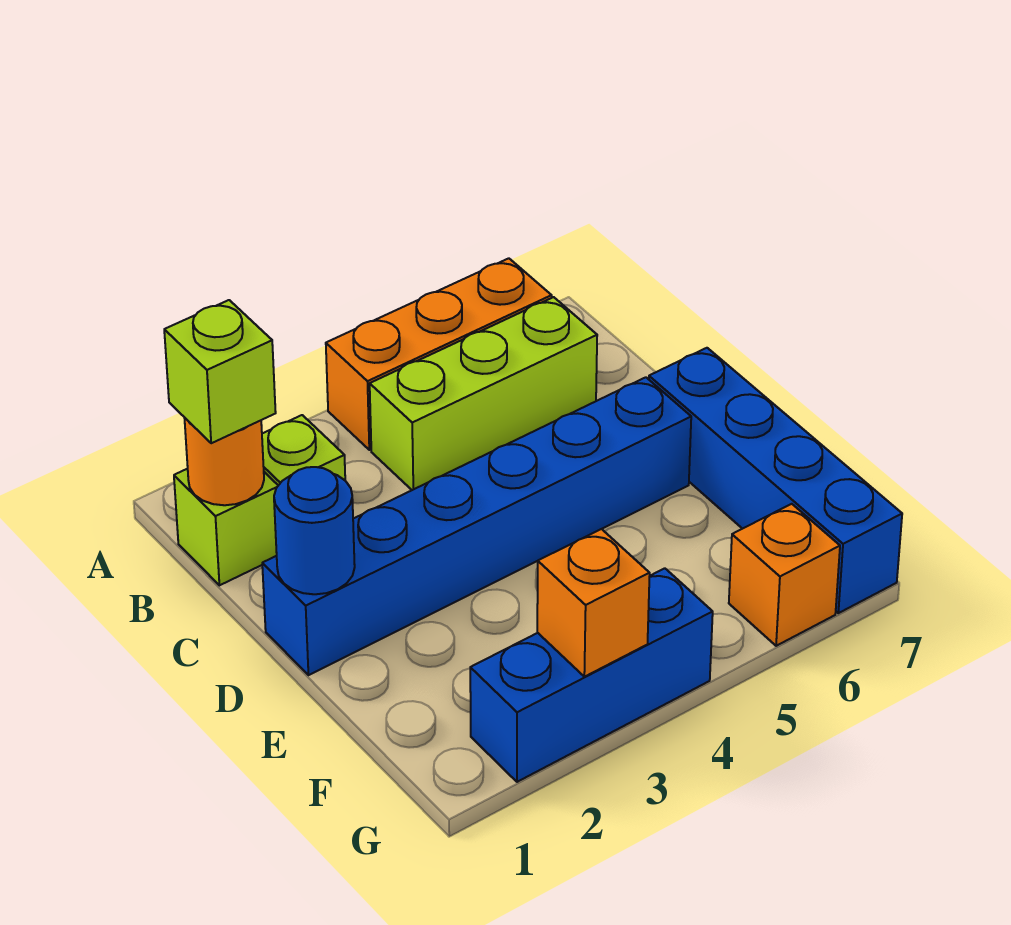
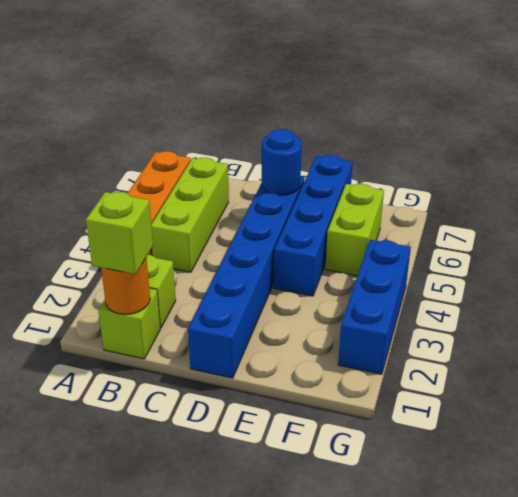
blue round brick D1 level 2 -> blue round brick D6 level 2
blue brick D7:G7 level 1 -> blue brick E4:E7 level 1
none -> lime brick F5:F6 level 1
orange brick G3 level 2 -> none
orange brick G6 level 1 -> none

